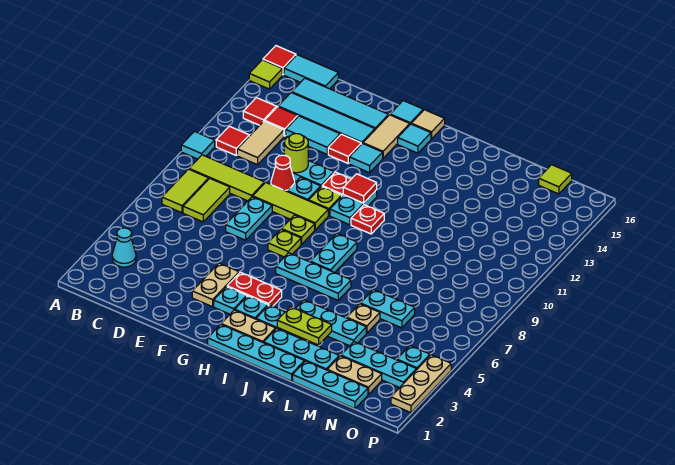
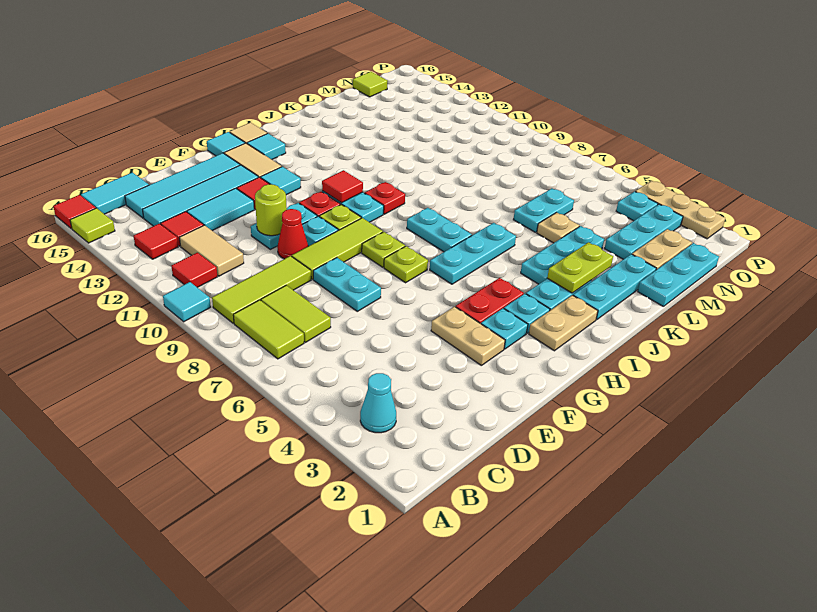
cyan plate H1:K1 level 1 -> none

